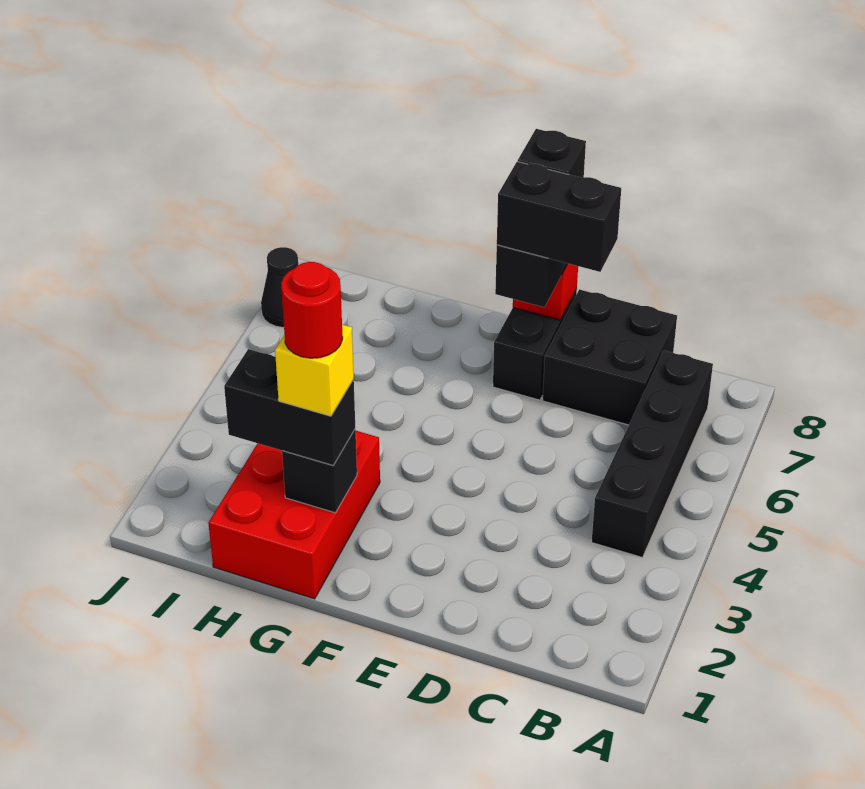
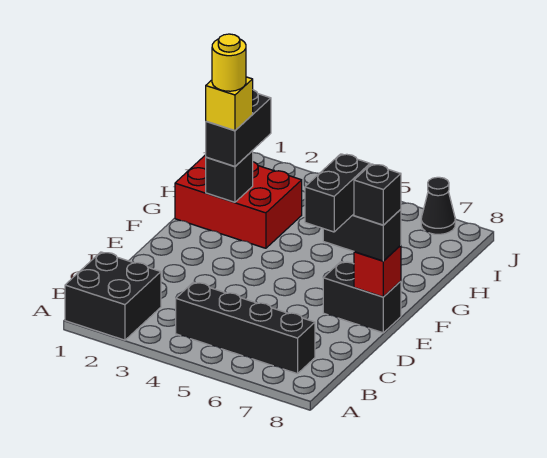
black brick C7:D8 level 1 -> black brick A1:B2 level 1
red round brick G2 level 5 -> yellow round brick G2 level 5

